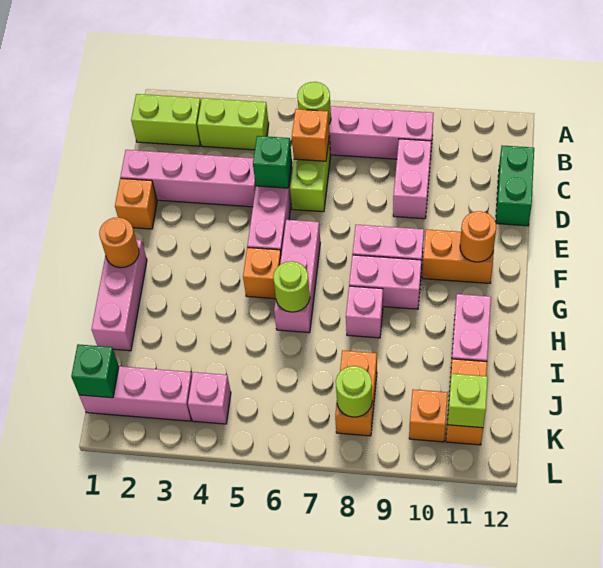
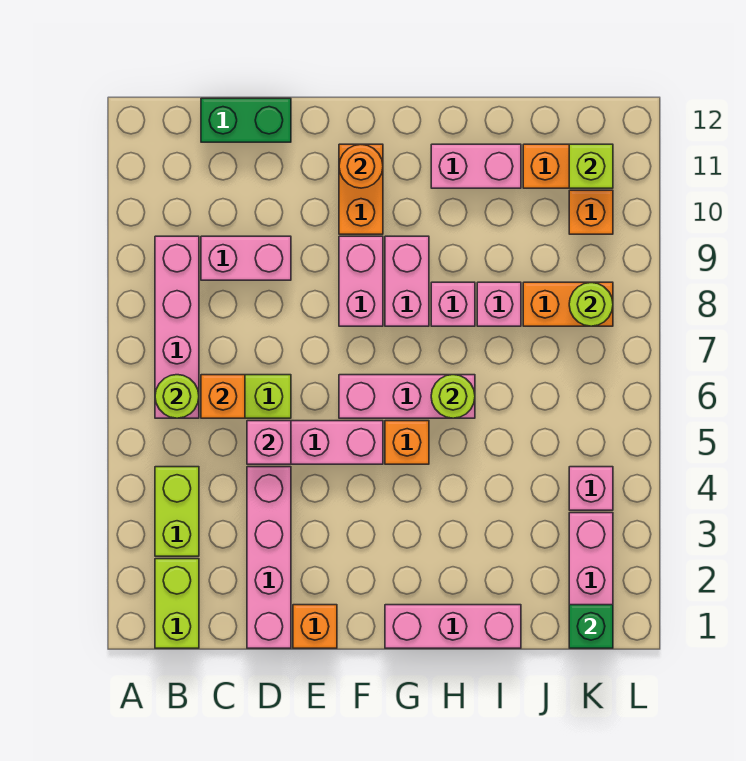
green brick D5 level 2 -> pink brick D5 level 2
orange round brick G1 level 2 -> none
none -> pink brick I8 level 1

